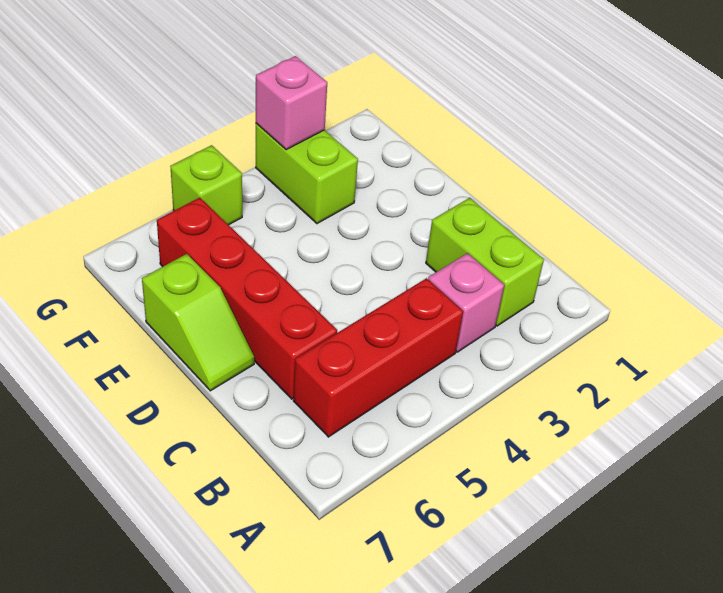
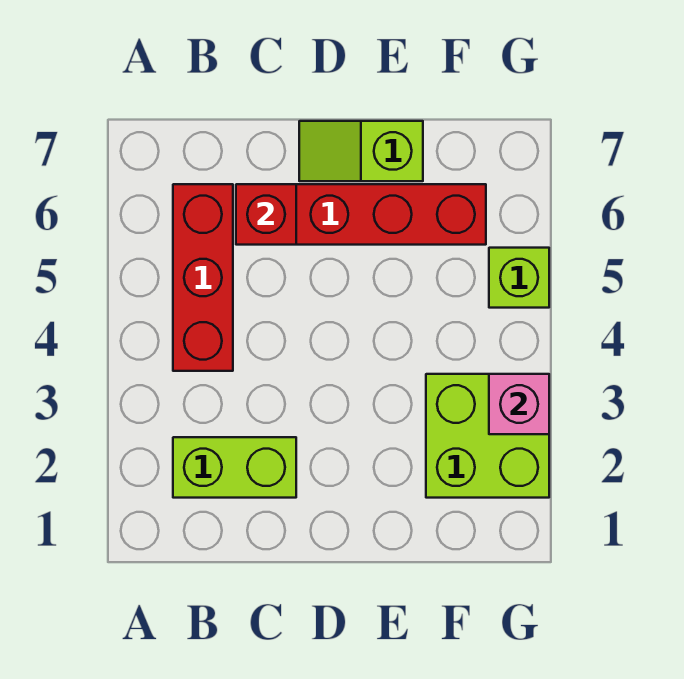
pink brick B3 level 1 -> none
none -> red brick C6 level 2
lime brick F3:G3 level 1 -> lime brick F2:G3 level 1

